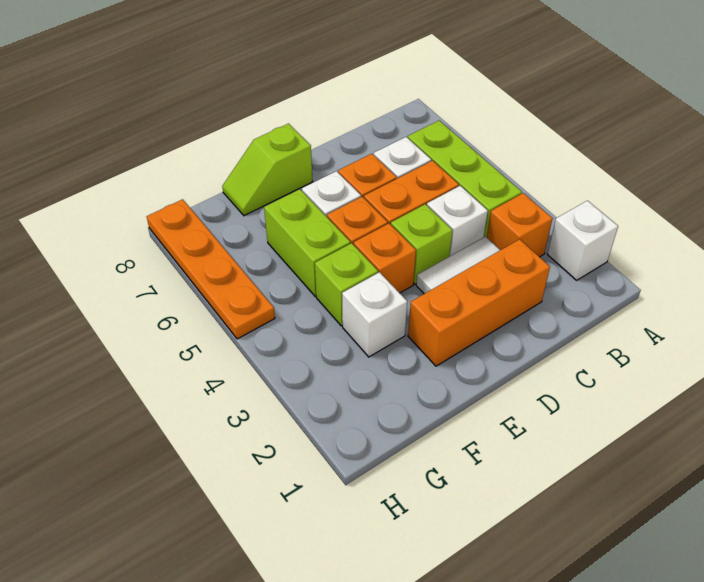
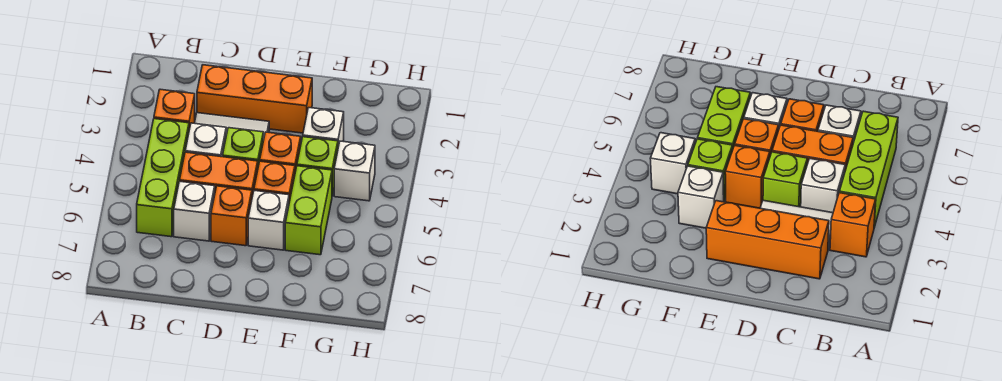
white brick A2 level 1 -> white brick G4 level 1
lime slope E8:F8 level 1 top E -> none
orange plate H5:H8 level 1 -> none

